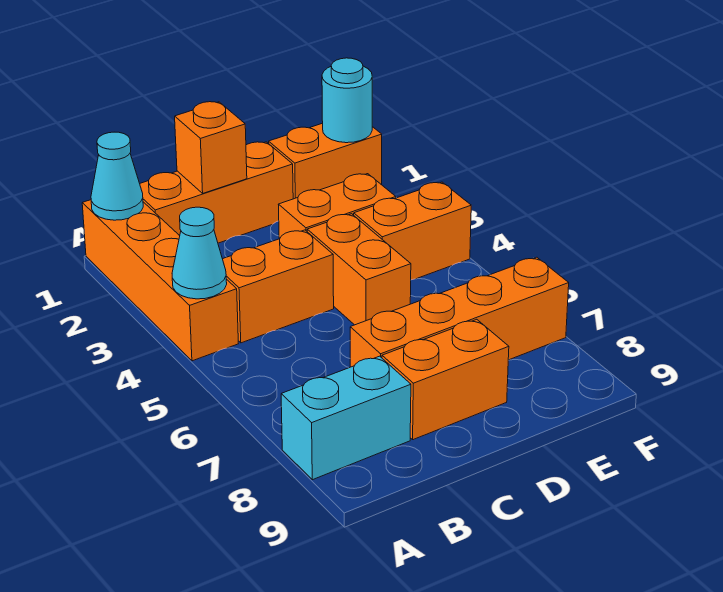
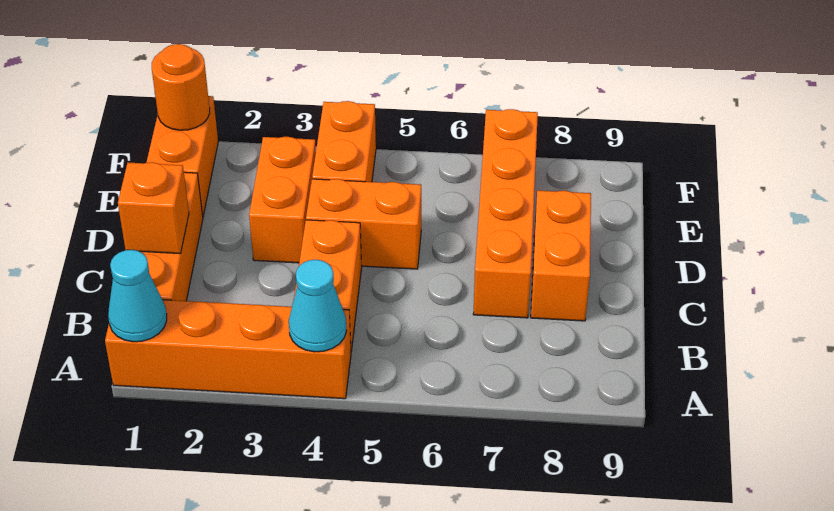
cyan brick A8:B8 level 1 -> none
cyan round brick F1 level 2 -> orange round brick F1 level 2

